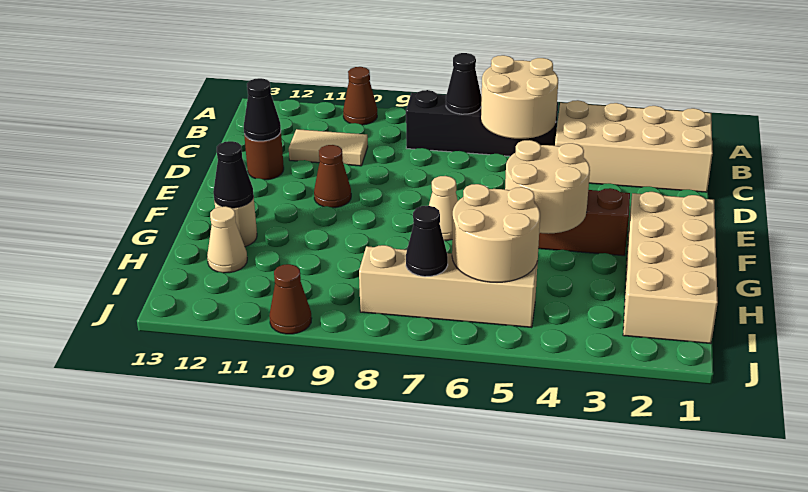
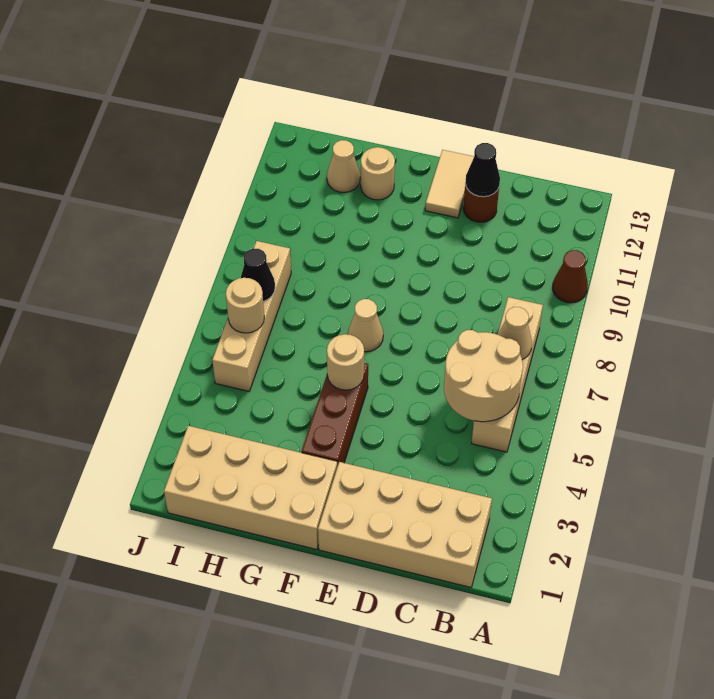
tan brick B1:C4 level 1 -> tan brick B1:E2 level 1
black brick B5:B8 level 1 -> tan brick B5:B8 level 1
black cone B7 level 2 -> tan cone B7 level 2
tan tile C10:C11 level 1 -> tan tile E12:E13 level 1
brown cone E10 level 1 -> none
tan round brick F4:G5 level 2 -> tan round brick F5 level 2
black cone G12 level 2 -> none
tan round brick H5:I6 level 2 -> tan round brick I6 level 2
brown cone J10 level 1 -> none

